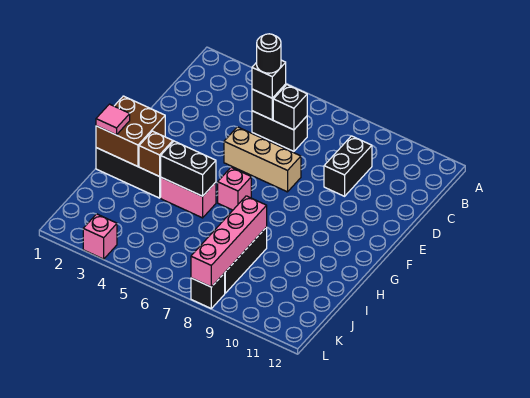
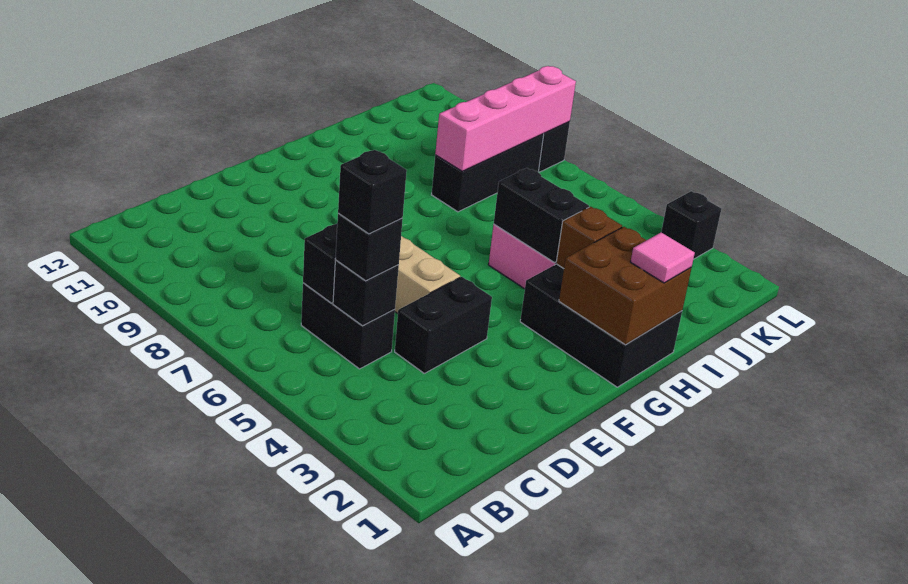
black round brick C5 level 4 -> black brick C5 level 4
black brick C9:D9 level 1 -> black brick D4:E4 level 1
pink brick G6 level 1 -> none
pink brick L3 level 1 -> black brick L3 level 1

